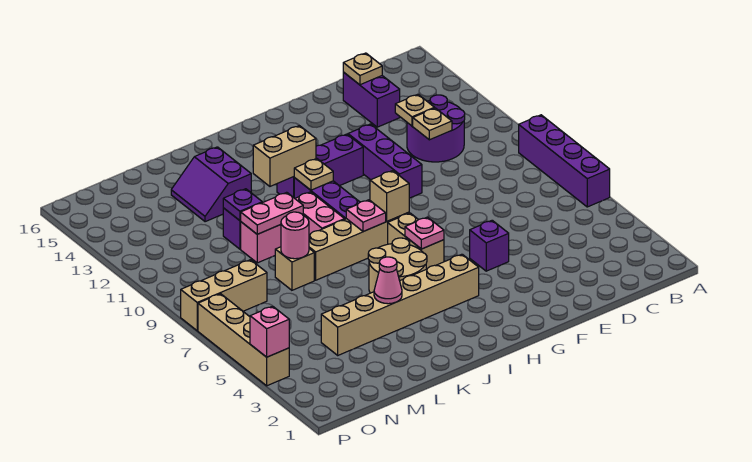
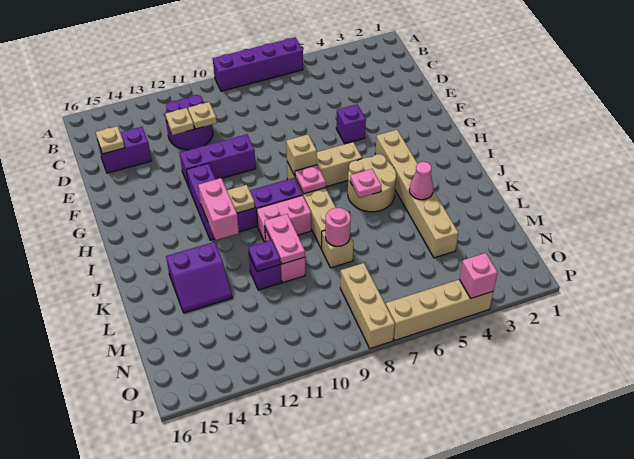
pink plate H6 level 2 -> pink plate J6 level 2
tan brick I12:J12 level 2 -> pink brick I12:J12 level 2

